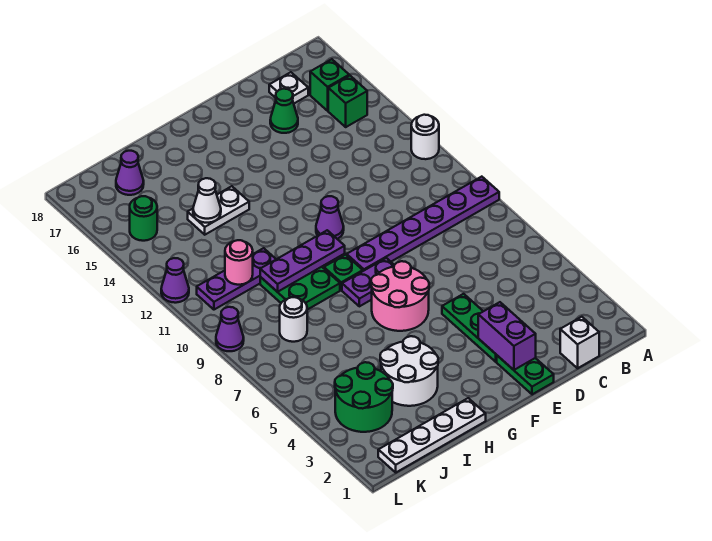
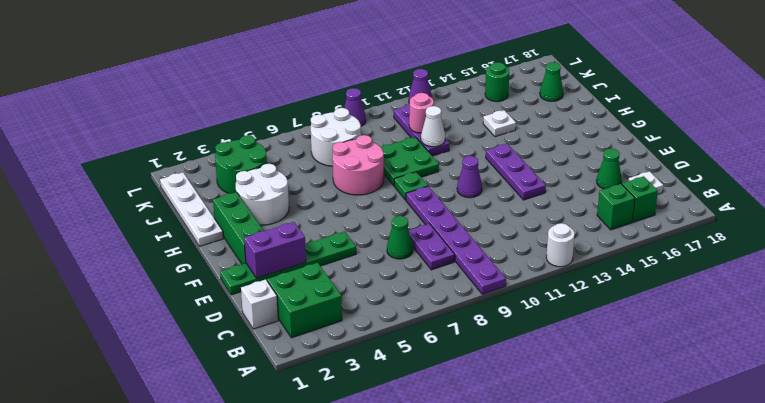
none -> green brick B2:C3 level 1
none -> green cone D7 level 1
none -> green brick F2:H2 level 1
pink round brick F6:G7 level 1 -> pink round brick H7:I8 level 1
purple plate F8:G8 level 1 -> purple plate C8:D8 level 1
purple plate G10:I10 level 2 -> purple plate E13:G13 level 1
white plate H14:I14 level 1 -> white plate I14 level 1
white cone I14 level 2 -> white cone I11 level 2
white round brick J8 level 1 -> white round brick J7:K8 level 1
purple cone J17 level 1 -> green cone J17 level 1

